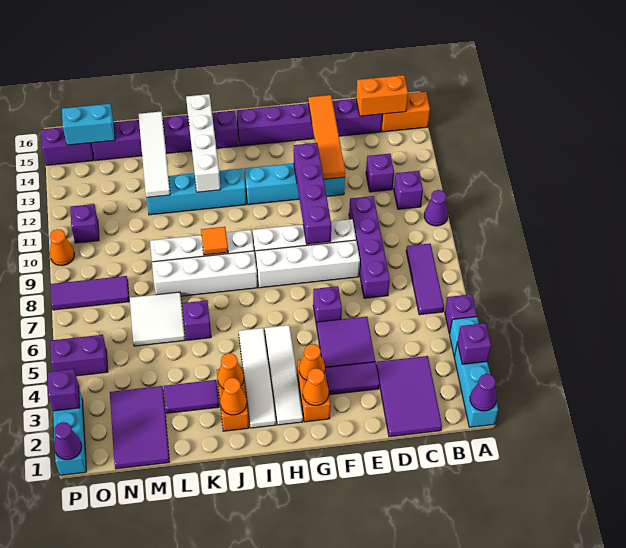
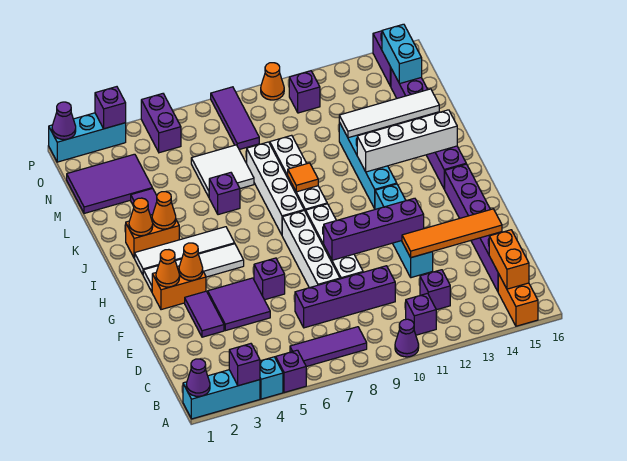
purple tile C1:D3 level 1 -> none

